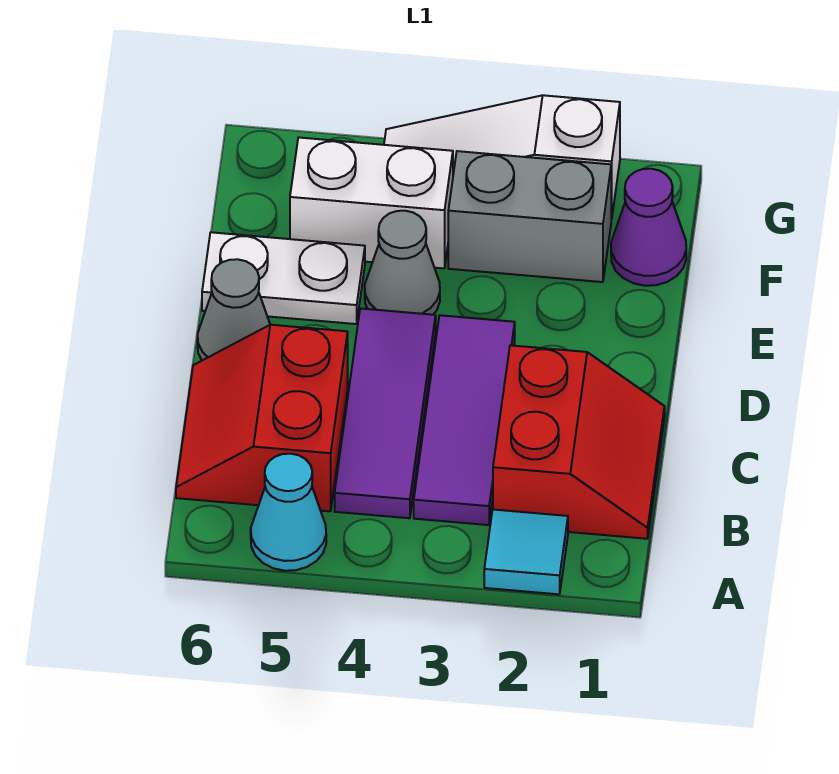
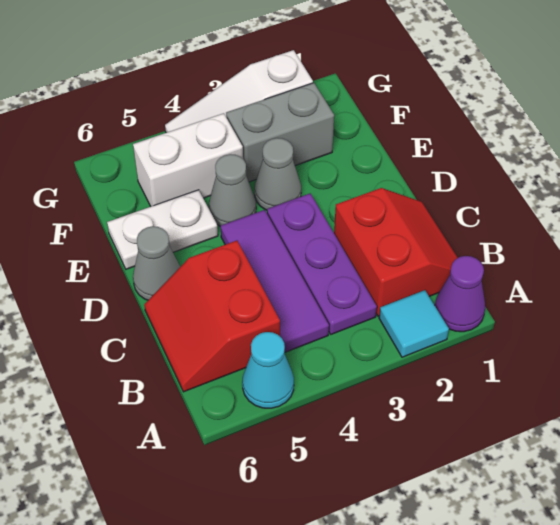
purple tile B3:D3 level 1 -> purple plate B3:D3 level 1
none -> grey cone E3 level 1
purple cone F1 level 1 -> purple cone A1 level 1

